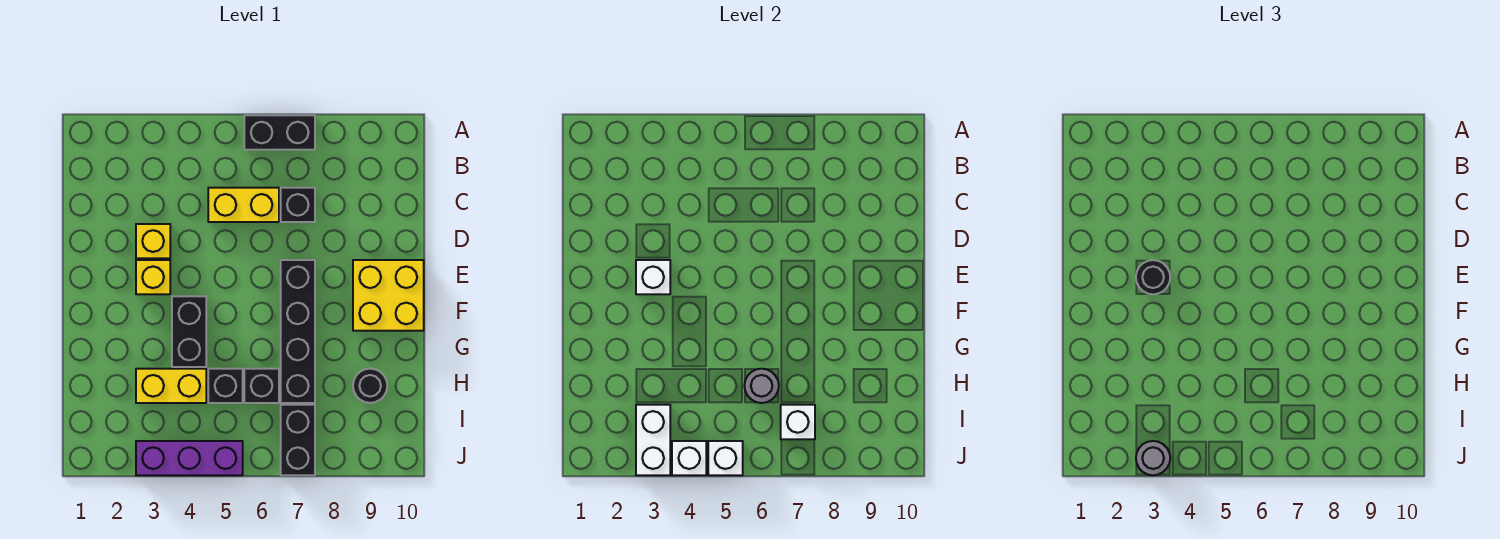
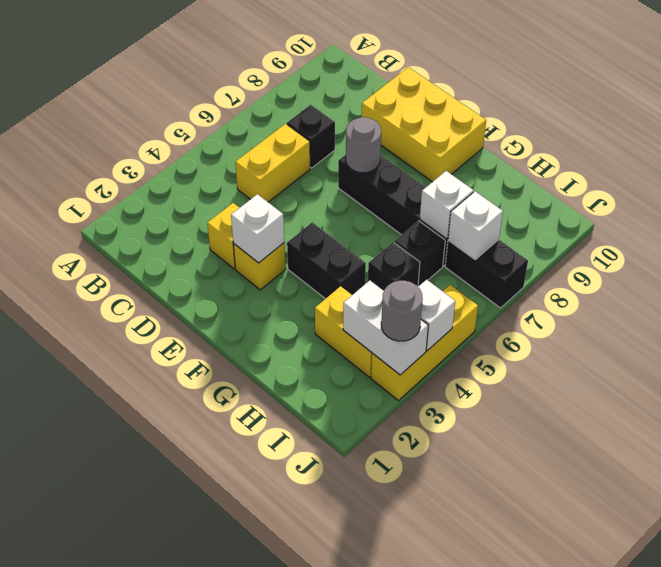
black brick A6:A7 level 1 -> none
black round brick E3 level 3 -> none
yellow brick E9:F10 level 1 -> yellow brick D9:F10 level 1
yellow brick H3:H4 level 1 -> yellow brick H3:I3 level 1
grey round brick H6 level 2 -> grey round brick E7 level 2
black round brick H9 level 1 -> none
purple brick J3:J5 level 1 -> yellow brick J3:J5 level 1
white brick J5 level 2 -> white brick H7 level 2

